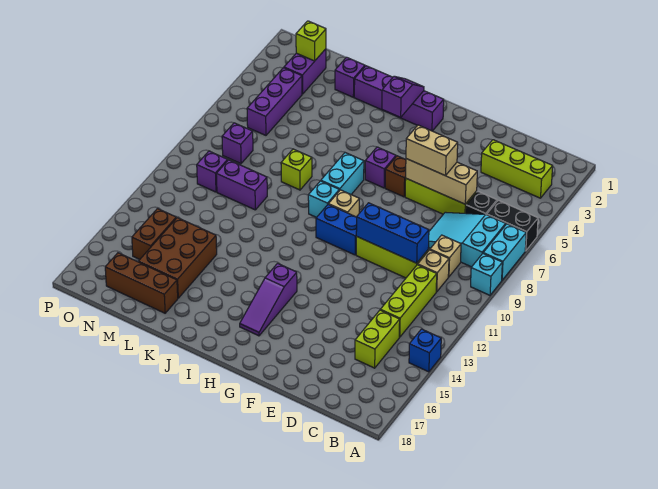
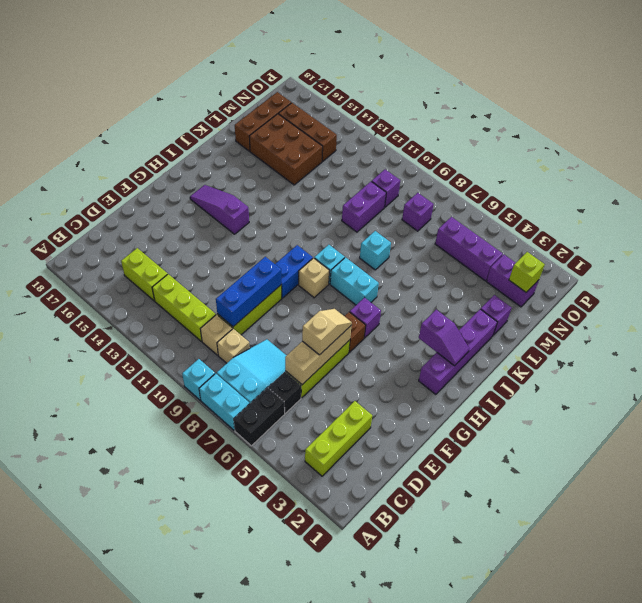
blue brick A14 level 1 -> none
tan brick E6:F6 level 3 -> tan slope E6:F6 level 3 top E
lime brick K8 level 1 -> cyan brick K8 level 1
brown brick N14:N15 level 1 -> brown brick N14:N16 level 1

